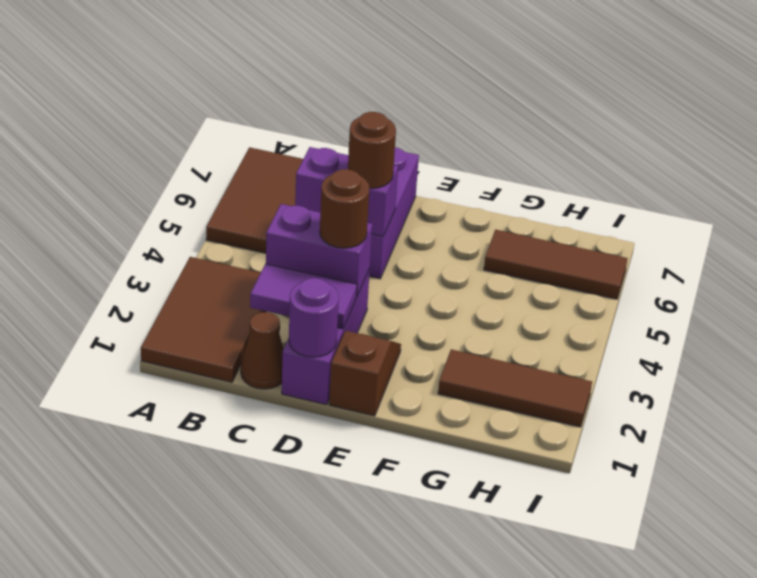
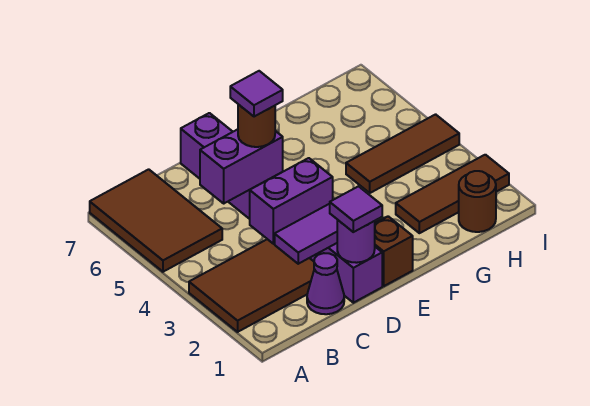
brown tile A1:B3 level 1 -> brown tile A2:C3 level 1
brown cone C1 level 1 -> purple cone C1 level 1
none -> purple tile D1 level 3
brown round brick D3 level 3 -> brown round brick H1 level 1
none -> purple tile D5 level 4
brown tile G6:I6 level 1 -> brown tile G4:I4 level 1

